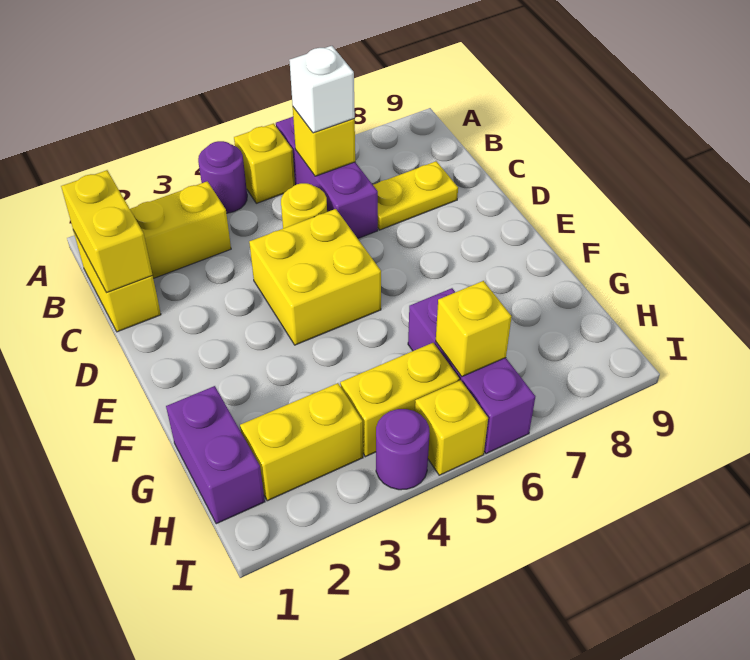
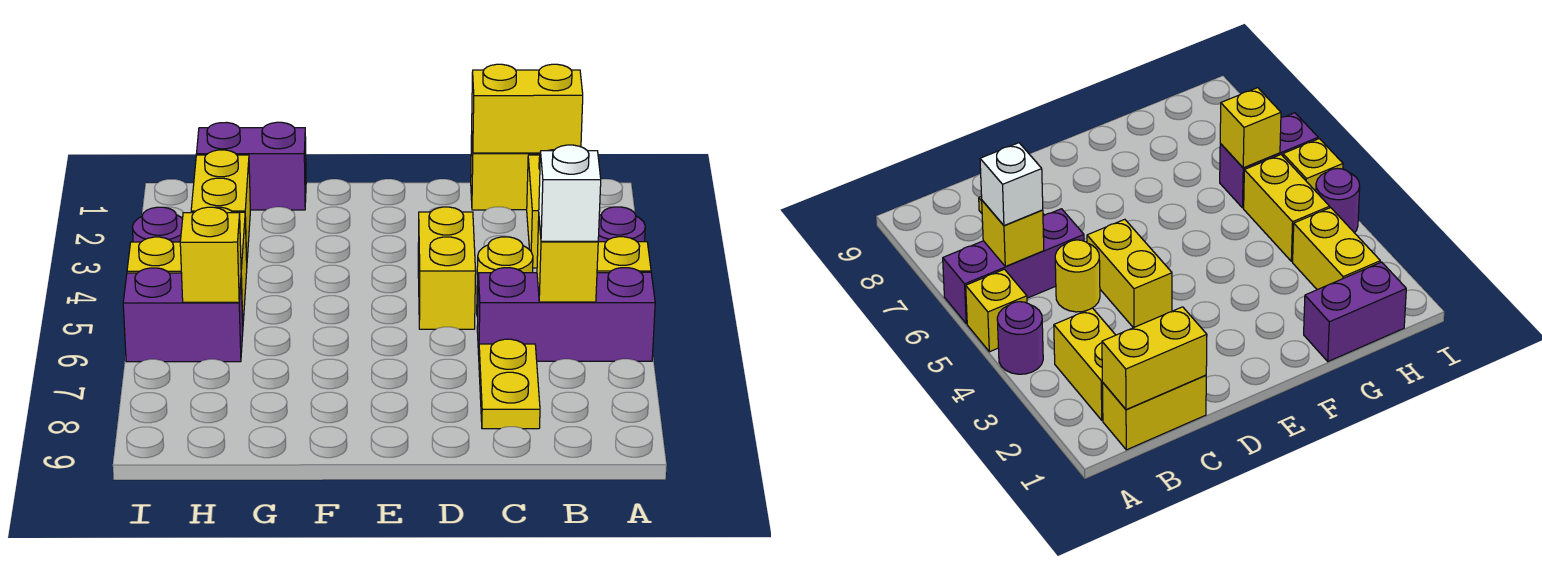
yellow brick D4:E5 level 1 -> yellow brick D4:D5 level 1
purple brick G6:I6 level 1 -> purple brick H6:I6 level 1

